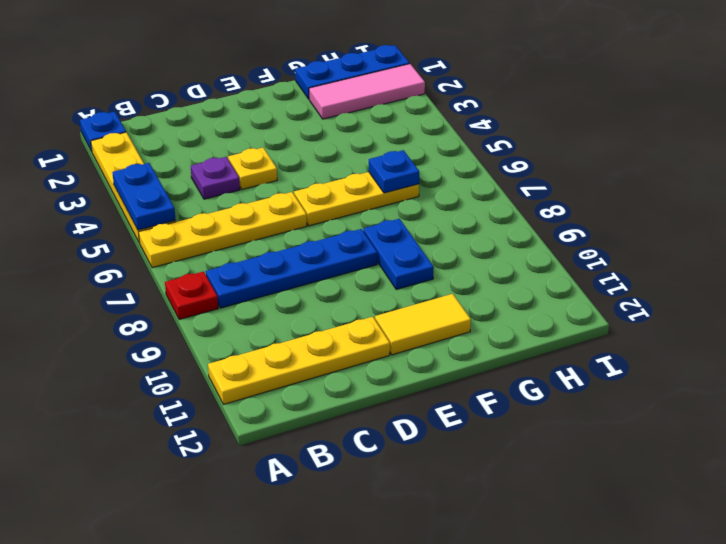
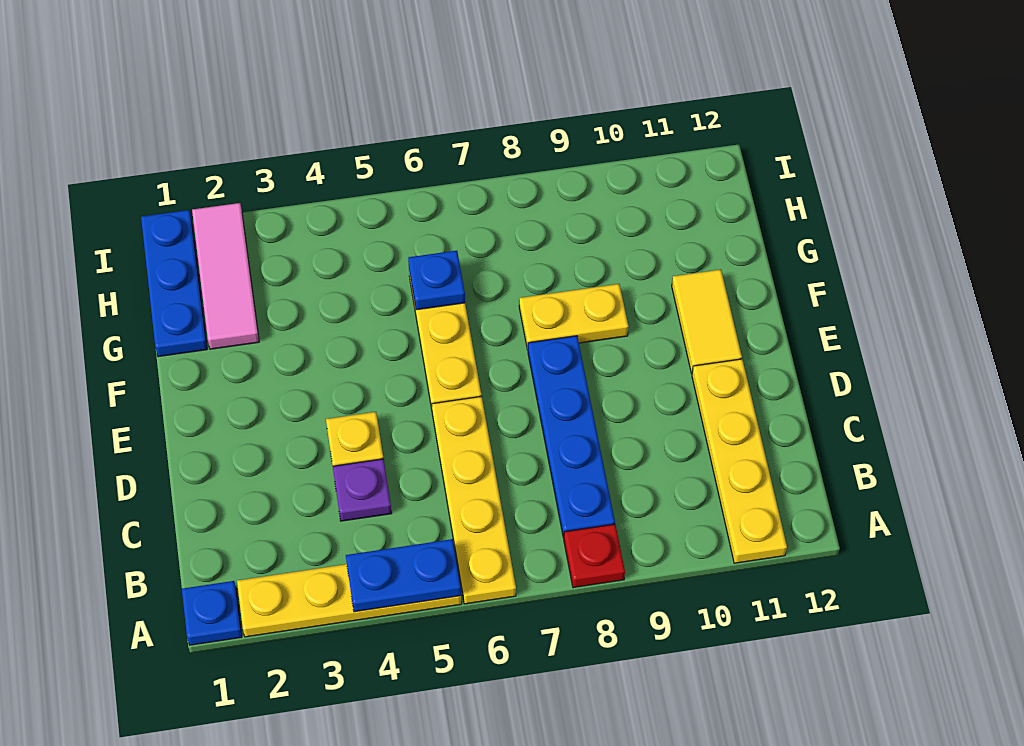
blue plate F8:F9 level 1 -> yellow plate F8:F9 level 1

